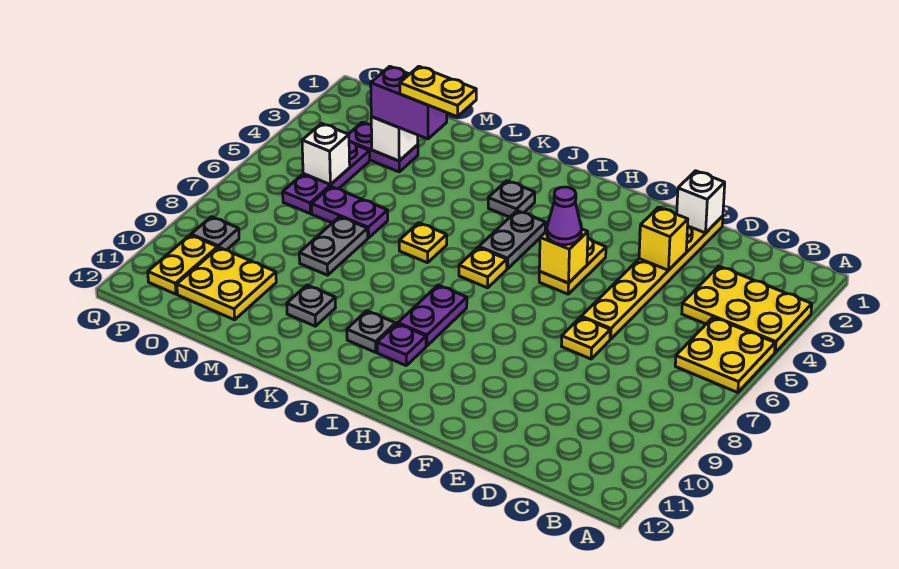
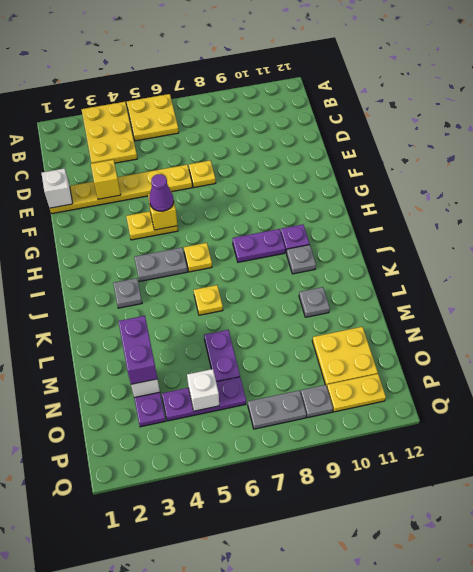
yellow plate L3:M3 level 4 -> none
grey plate M7:M8 level 1 -> grey plate P7:P8 level 1

